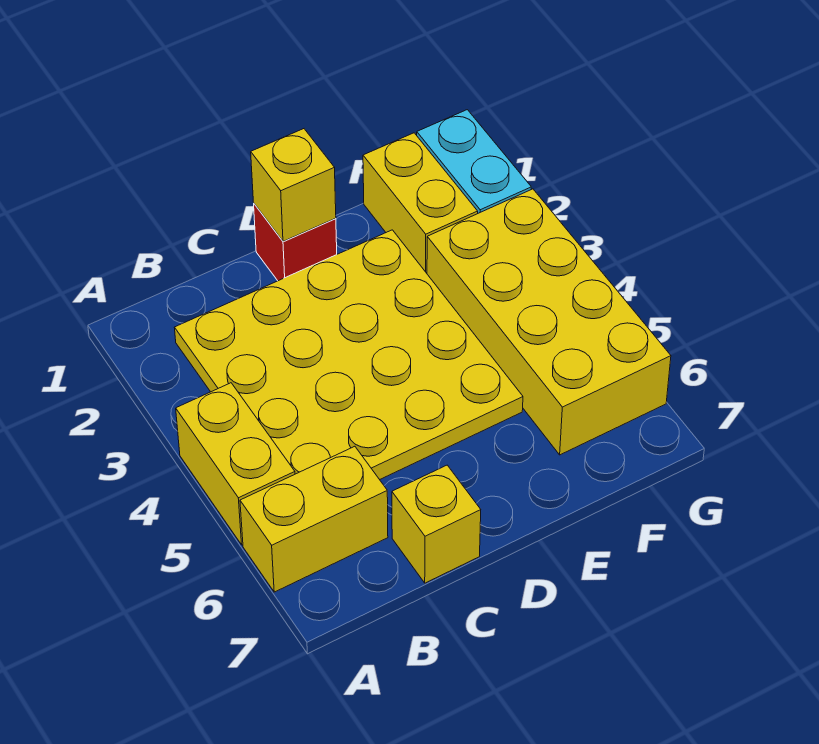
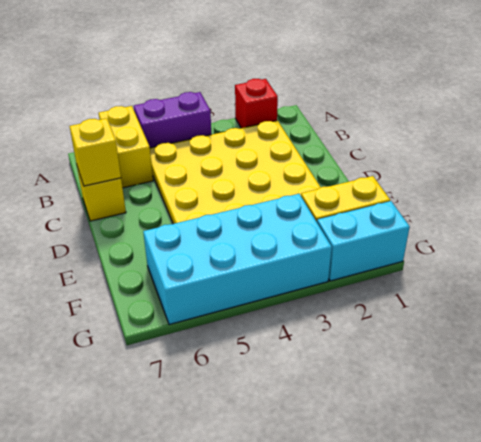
yellow brick A4:A5 level 1 -> purple brick A4:A5 level 1
red brick D1 level 1 -> red brick A2 level 1
yellow brick D1 level 2 -> yellow brick C7 level 2
yellow brick F3:G6 level 1 -> cyan brick F3:G6 level 1

